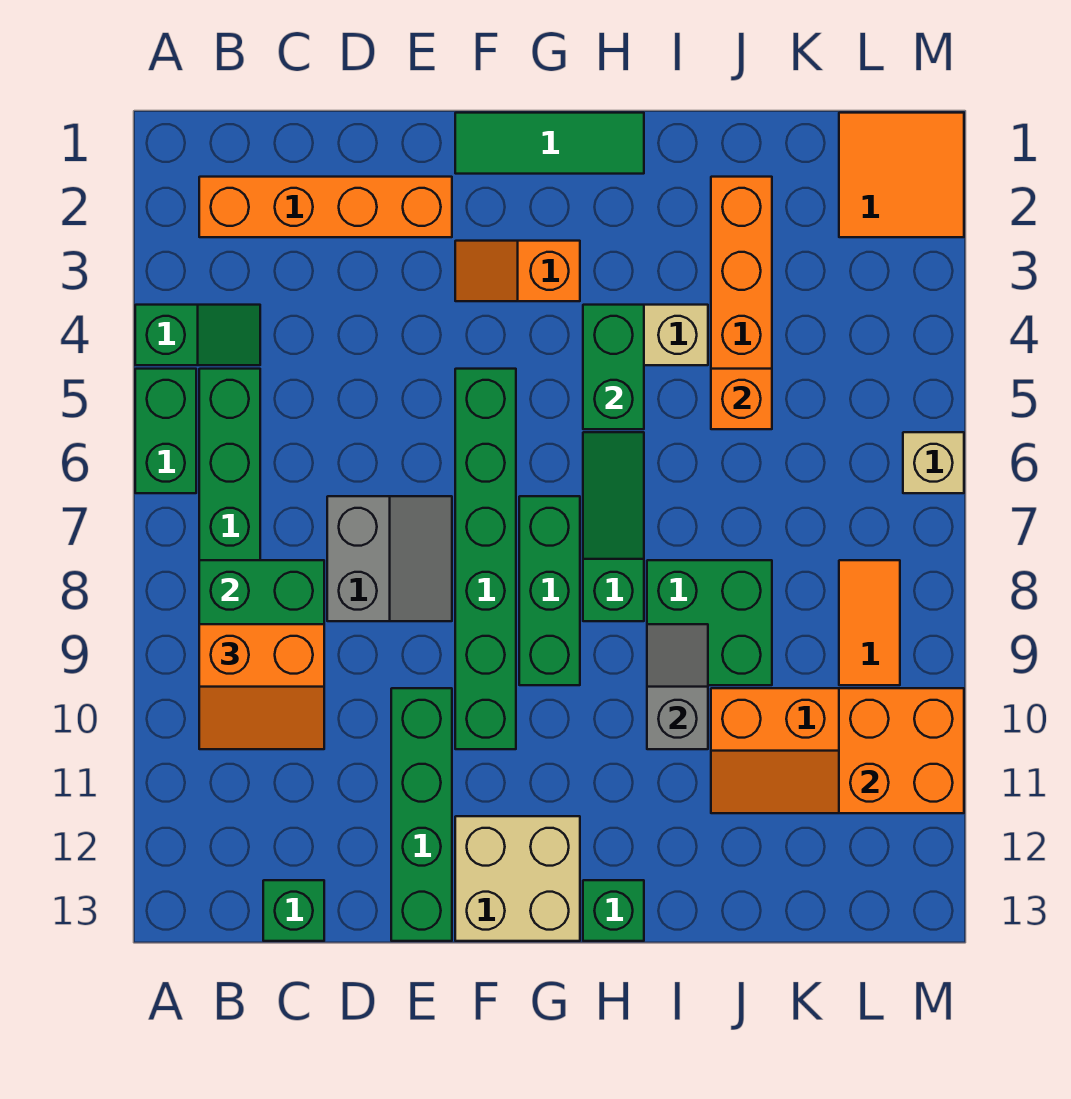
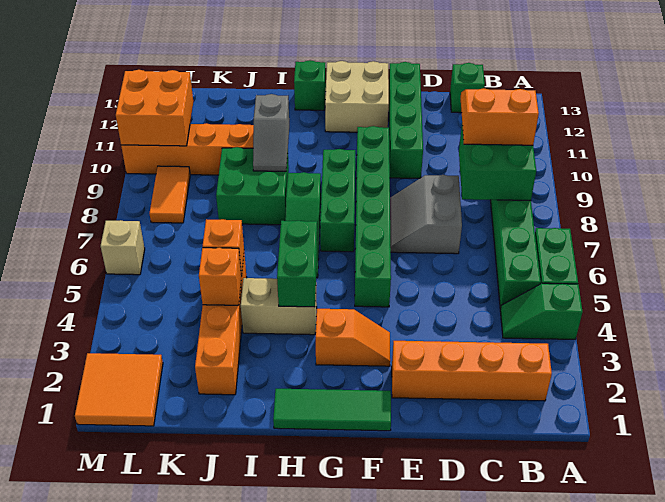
none -> orange brick J4 level 2

